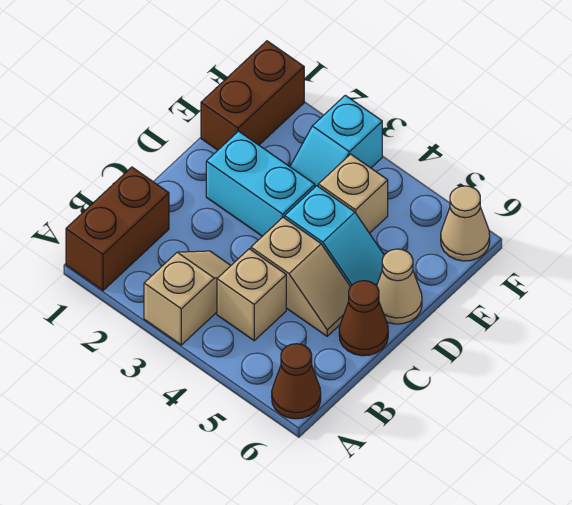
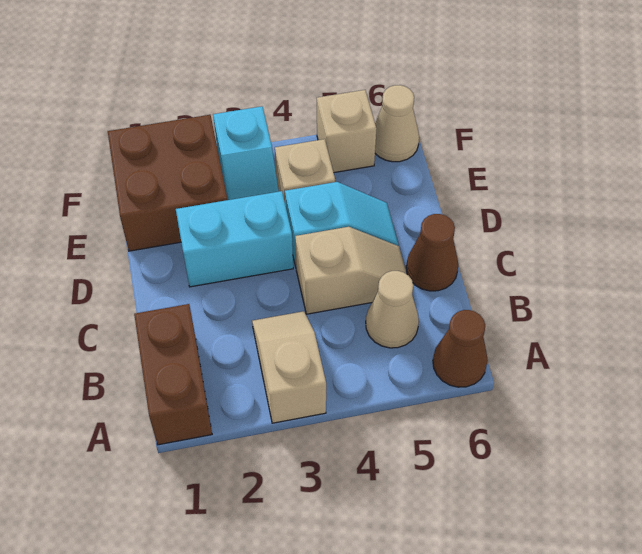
tan brick B4 level 1 -> tan brick F5 level 1
tan cone D6 level 1 -> tan cone B5 level 1
brown brick E1:F1 level 1 -> brown brick E1:F2 level 1

